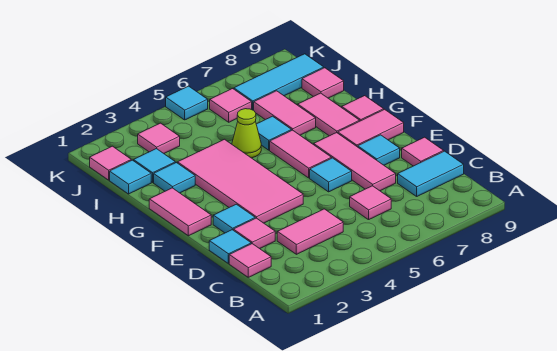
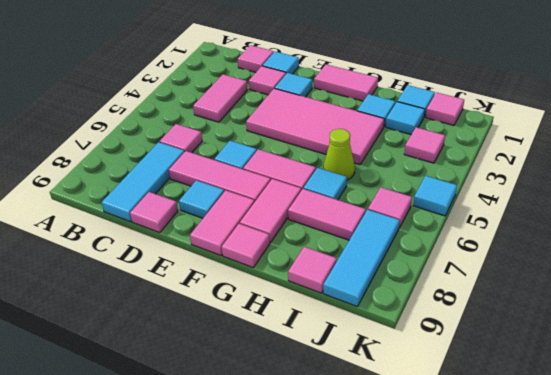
cyan tile C8:C9 level 1 -> cyan tile C7:C9 level 1
pink tile G8:H8 level 1 -> pink tile G7:G8 level 1

